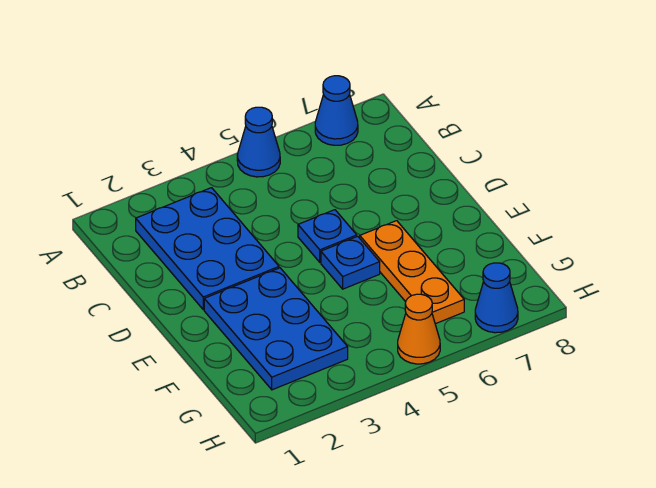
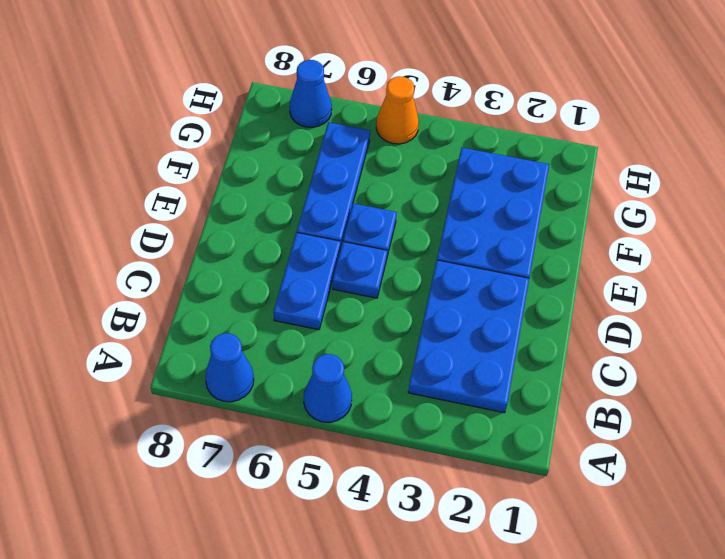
none -> blue plate C6:D6 level 1
orange plate E6:G6 level 1 -> blue plate E6:G6 level 1

